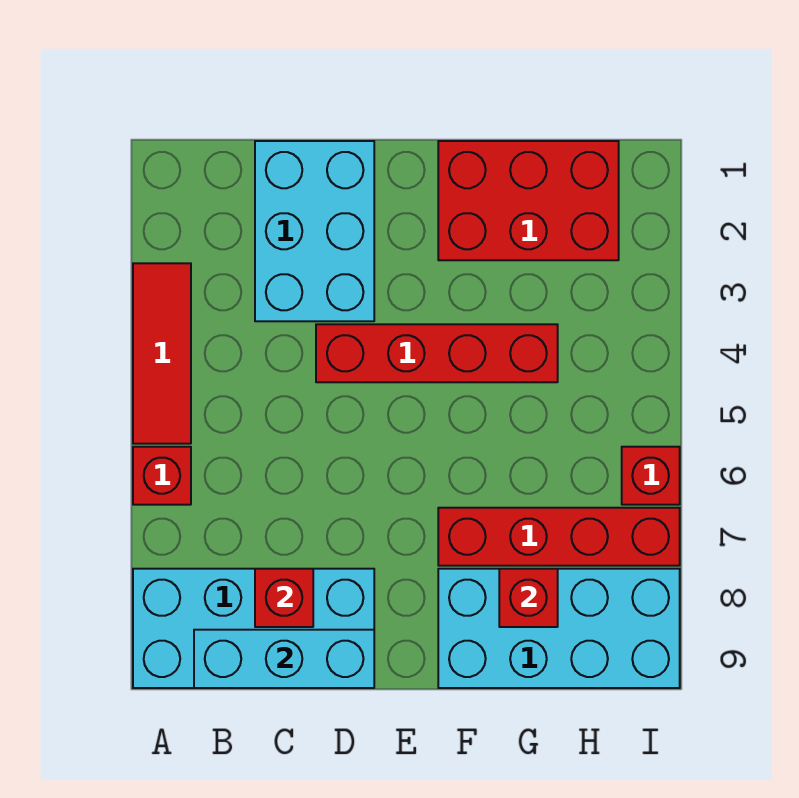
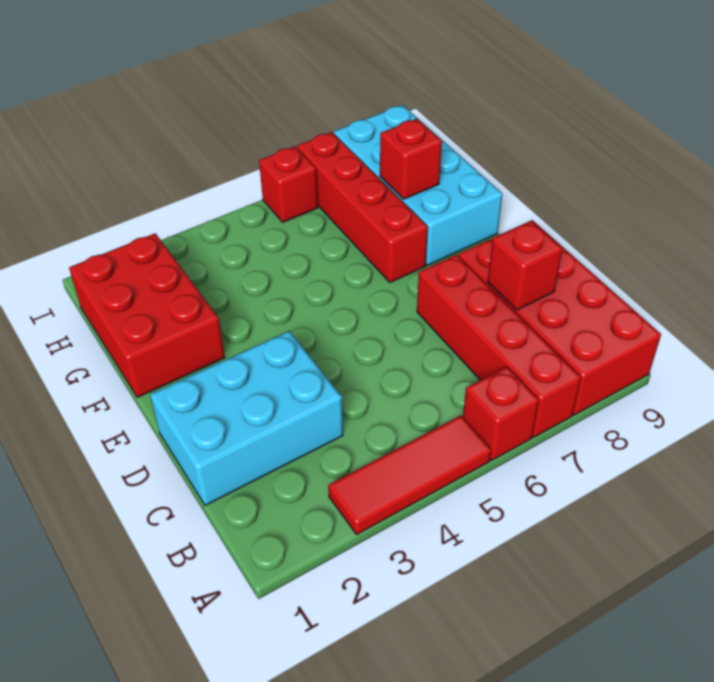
cyan brick A8:D9 level 1 -> red brick A8:D9 level 1
cyan brick B9:D9 level 2 -> none
red brick D4:G4 level 1 -> red brick A7:D7 level 1

